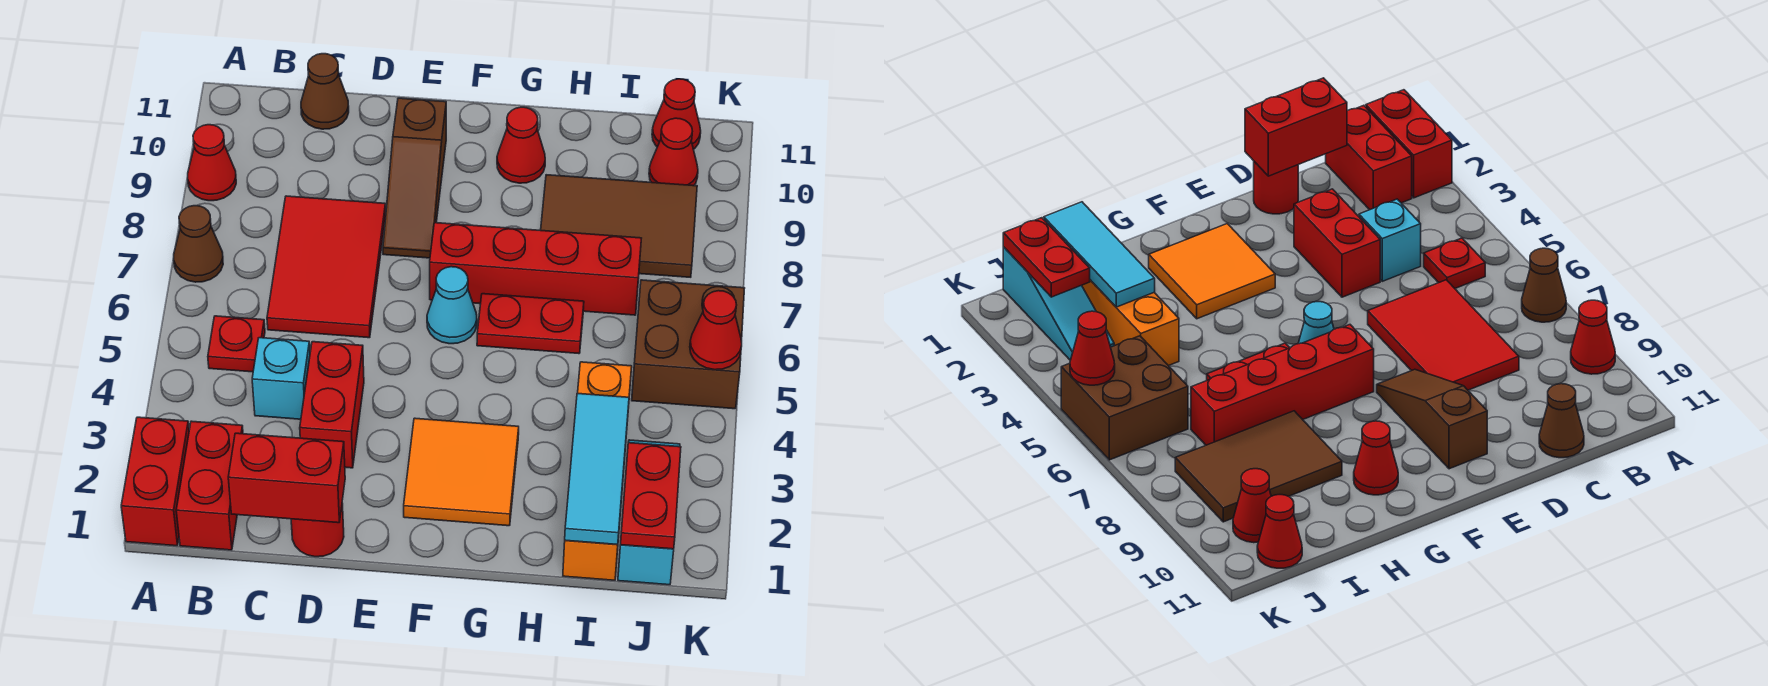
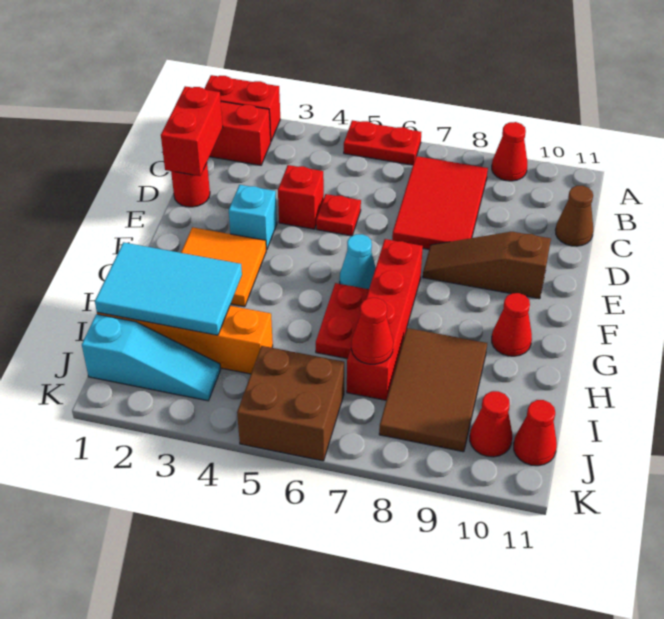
brown cone A7 level 1 -> none
red plate B5 level 1 -> red plate D5 level 1
cyan brick C4 level 1 -> cyan brick E3 level 1
red tile C6:D8 level 1 -> red tile B7:D8 level 1
red brick D3:D4 level 1 -> red brick D4 level 1
cyan tile I1:I3 level 2 -> cyan tile H1:I3 level 2
red plate J1:J2 level 2 -> red plate A5:A6 level 1
red cone K5 level 2 -> red cone I7 level 2

